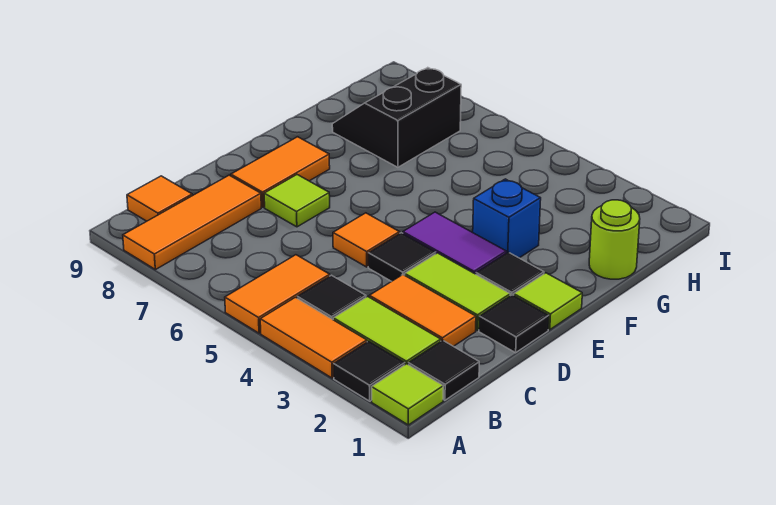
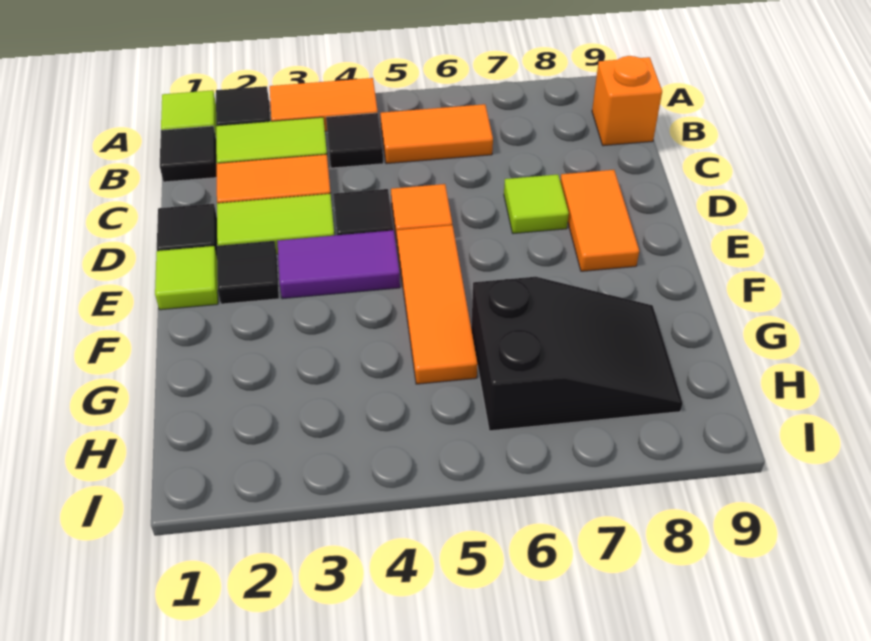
orange tile A5:B5 level 1 -> orange tile B5:B6 level 1
orange tile A8:C8 level 1 -> orange tile E5:G5 level 1
orange tile B9 level 1 -> orange brick B9 level 1
blue brick F3 level 1 -> none
lime round brick G1 level 1 -> none
black slope G7:H8 level 1 top 7 -> black slope G6:H8 level 1 top 6

